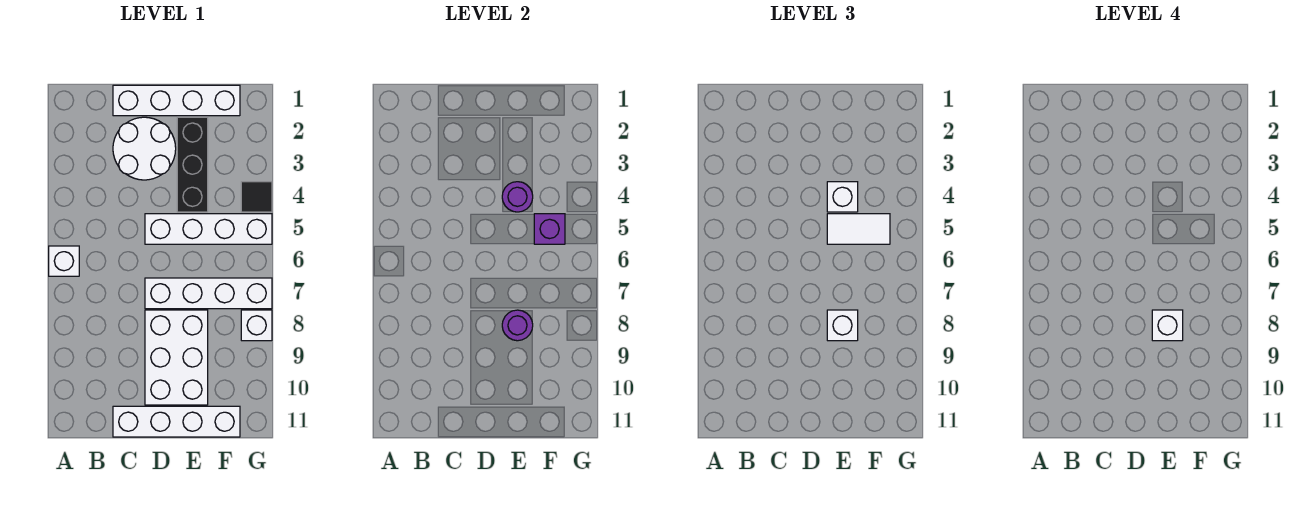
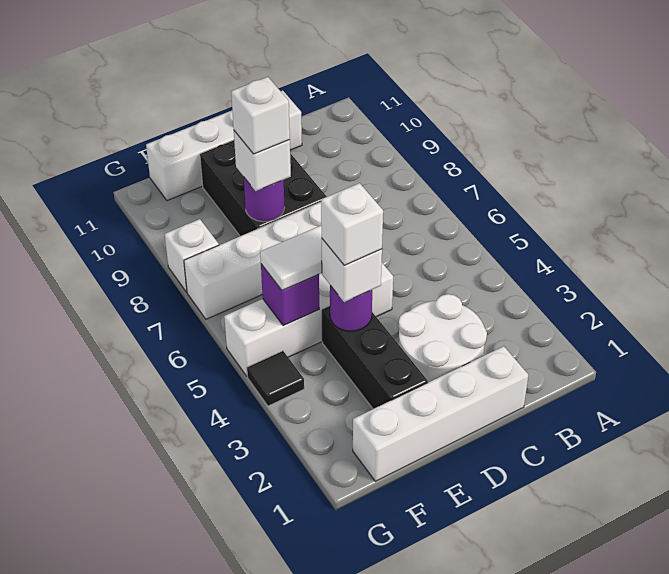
white brick A6 level 1 -> white brick E4 level 4
white brick D8:E10 level 1 -> black brick D8:E10 level 1

